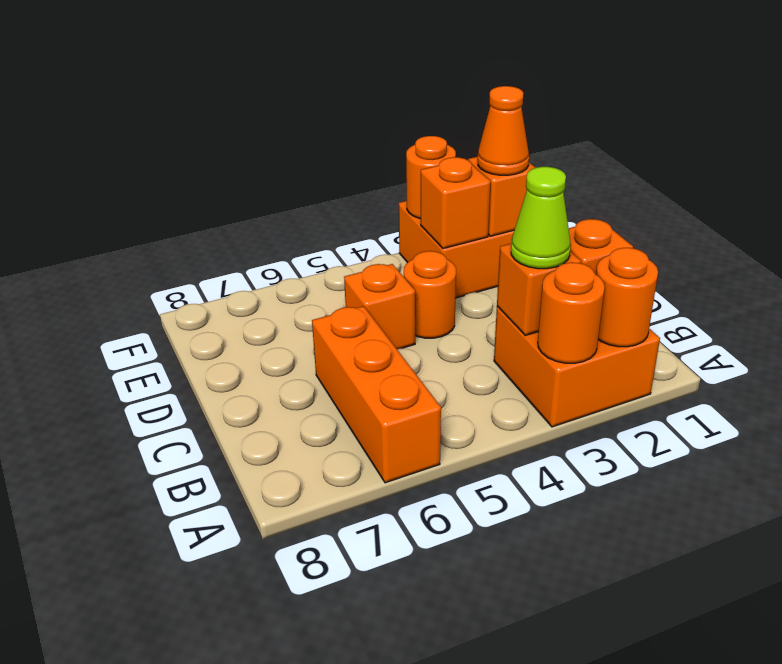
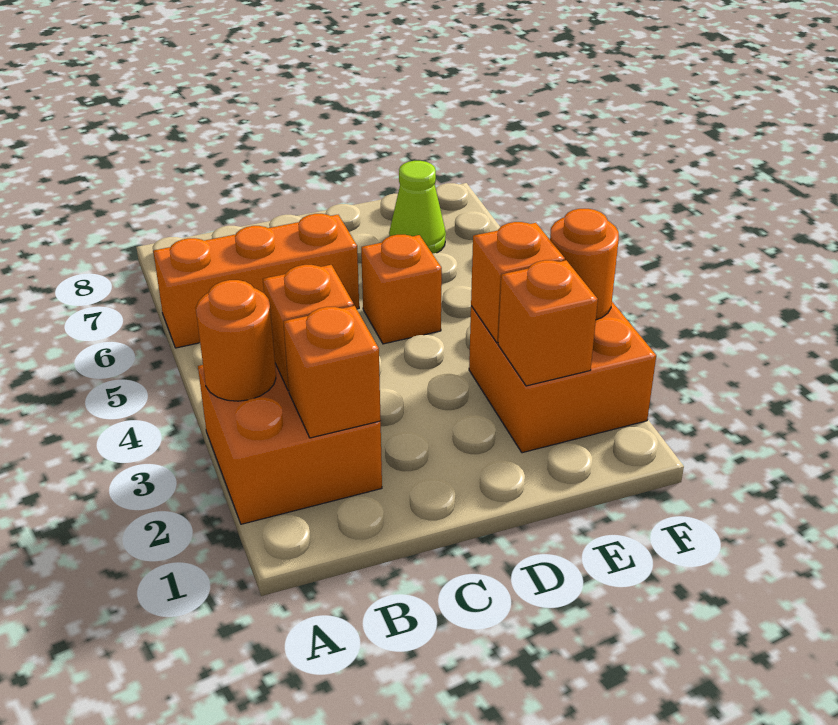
orange round brick A2 level 2 -> none
lime cone B3 level 3 -> lime cone E7 level 1
orange round brick D4 level 1 -> none
orange cone E2 level 3 -> none

